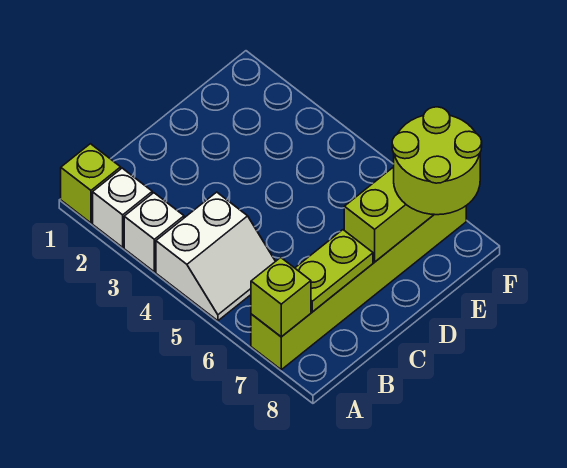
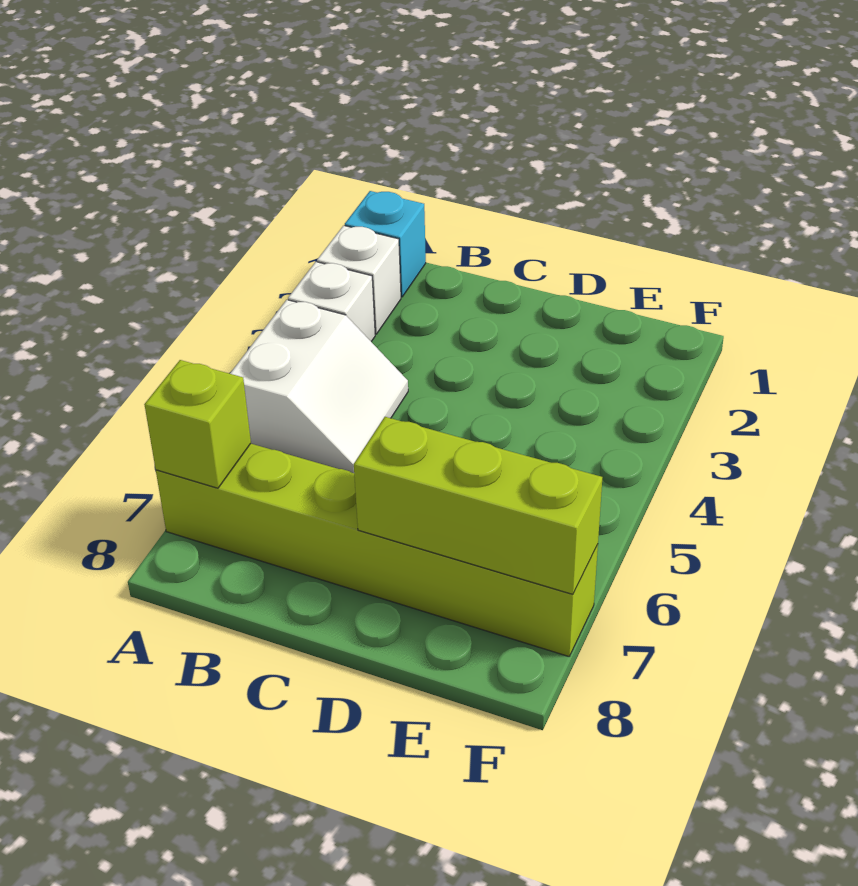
lime brick A1 level 1 -> cyan brick A1 level 1
white slope A4:B5 level 1 top 4 -> white slope A4:B5 level 1 top A
lime plate B7:C7 level 2 -> none
lime round brick E7:F8 level 3 -> none

